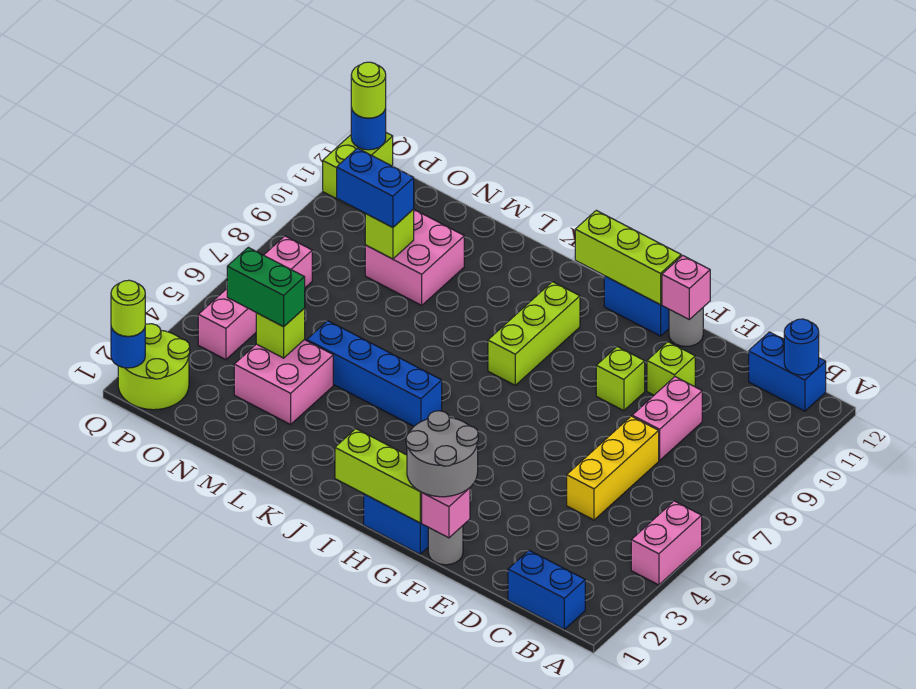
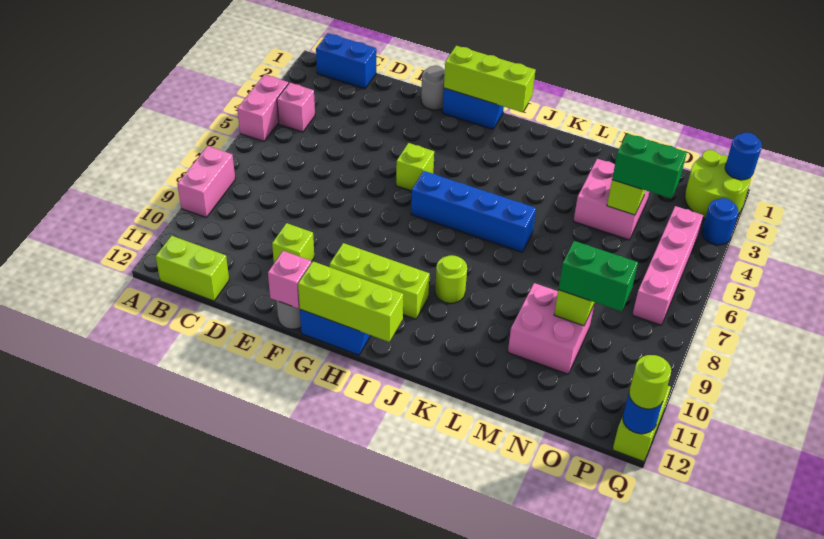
blue brick B12:C12 level 1 -> lime brick B12:C12 level 1
blue round brick B12 level 2 -> blue round brick Q3 level 1
yellow brick D5:D7 level 1 -> none
pink brick D8:D9 level 1 -> pink brick A8:A9 level 1
pink brick F1 level 2 -> pink brick B4 level 1
grey round brick F1:G2 level 3 -> none
lime brick F9 level 1 -> lime brick G5 level 1
lime brick I8:I10 level 1 -> lime brick G10:I10 level 1
blue brick J5:M5 level 1 -> blue brick H6:K6 level 1
blue brick N9:O9 level 3 -> green brick N9:O9 level 3
lime round brick Q1 level 3 -> lime round brick J9 level 1

